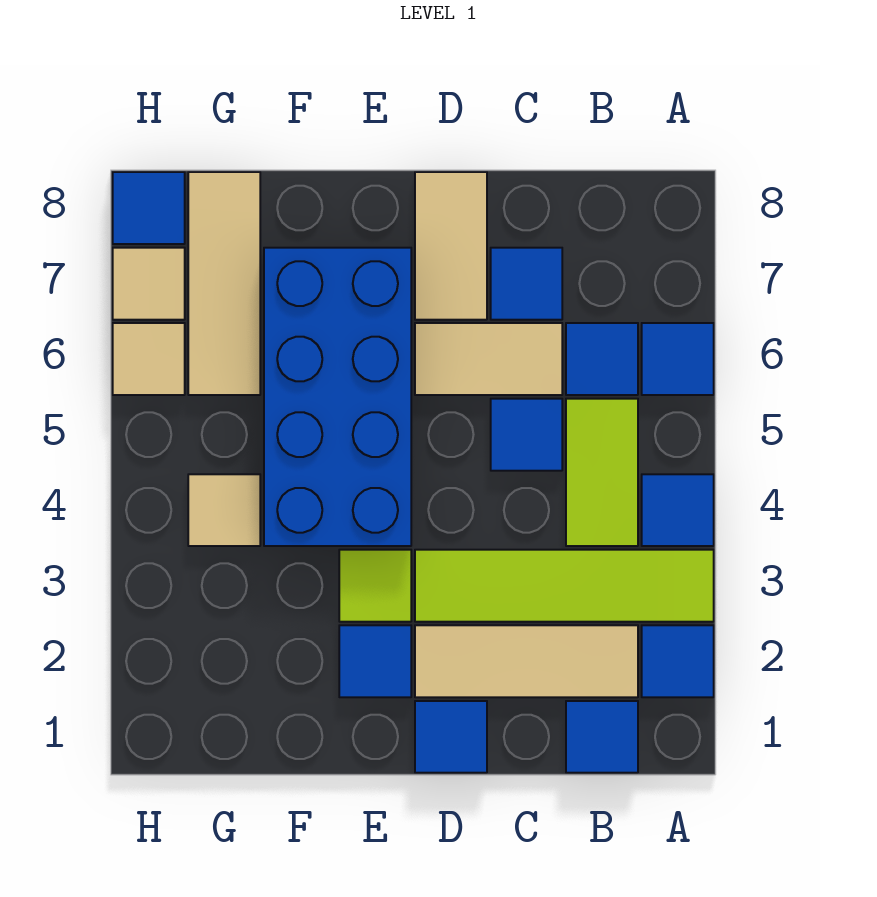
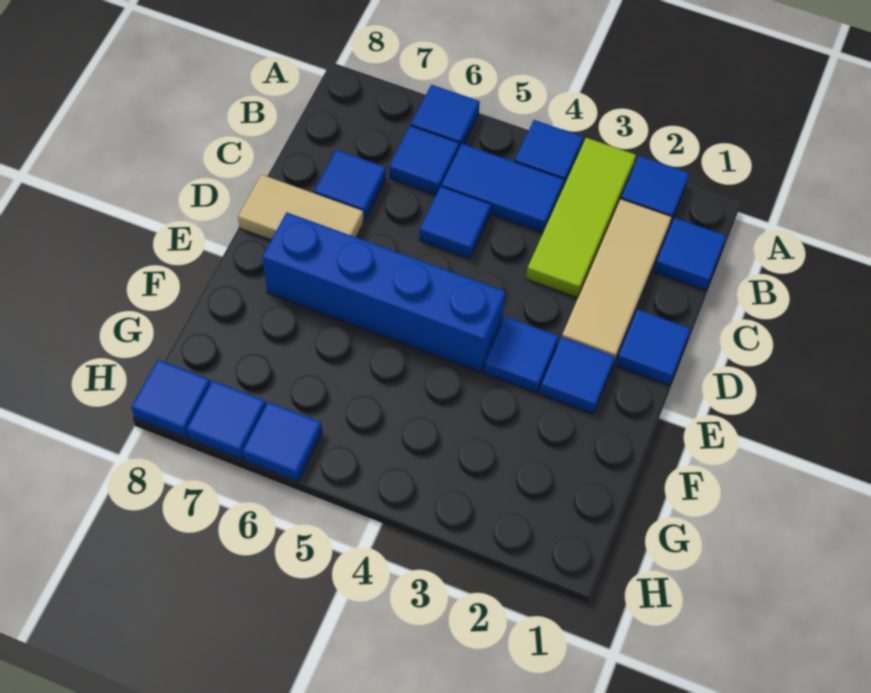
lime tile A3:D3 level 1 -> lime tile A3:C3 level 1
lime tile B4:B5 level 1 -> blue tile B4:B5 level 1
tan tile C6:D6 level 1 -> none
lime tile E3 level 1 -> blue tile E3 level 1
blue brick E4:F7 level 1 -> blue brick E4:E7 level 1
tan tile G4 level 1 -> none
tan tile G6:G8 level 1 -> none
tan tile H6 level 1 -> blue tile H6 level 1
tan tile H7 level 1 -> blue tile H7 level 1

